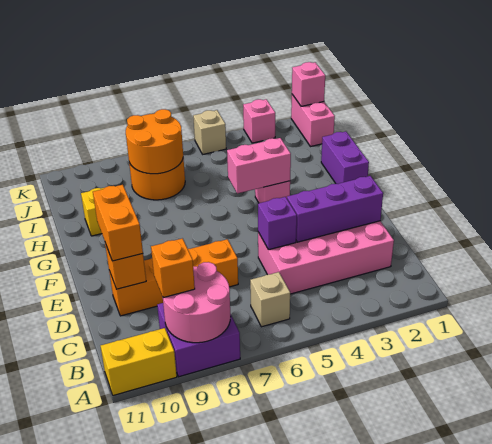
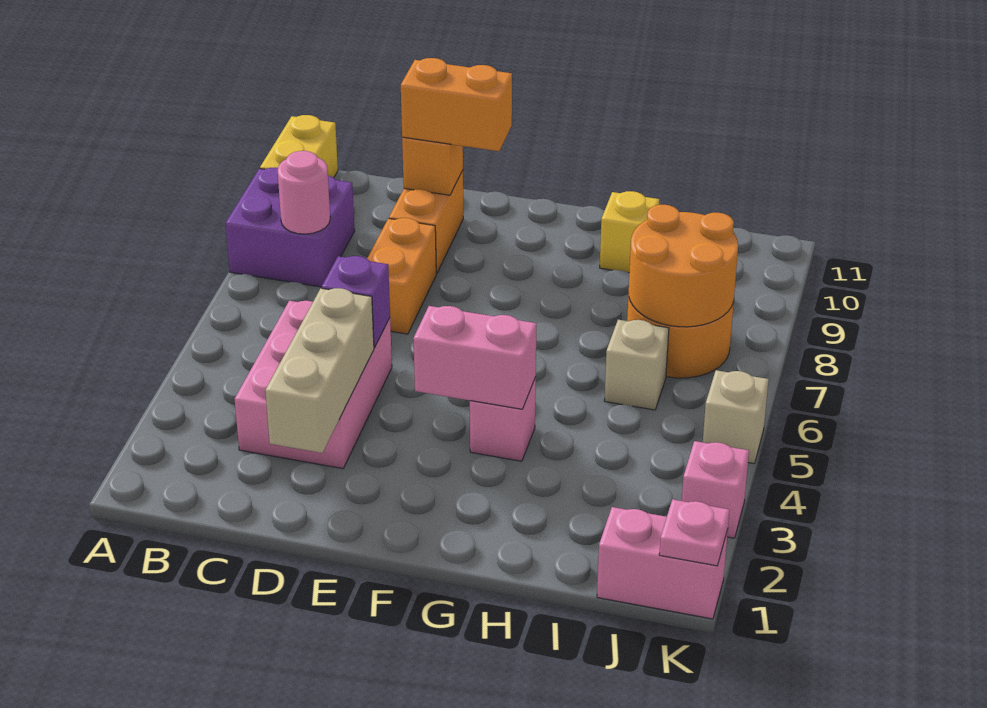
pink round brick A8:B9 level 2 -> pink round brick B8 level 2
tan brick B6 level 1 -> tan brick I6 level 1
orange brick B9 level 3 -> none
pink brick C2:D5 level 1 -> pink brick C3:D5 level 1
purple brick D2:D4 level 2 -> tan brick D2:D4 level 2
purple brick G1:H1 level 1 -> none
pink brick G4:G5 level 2 -> pink brick F4:G4 level 2
pink brick K1 level 2 -> pink plate K1 level 2

